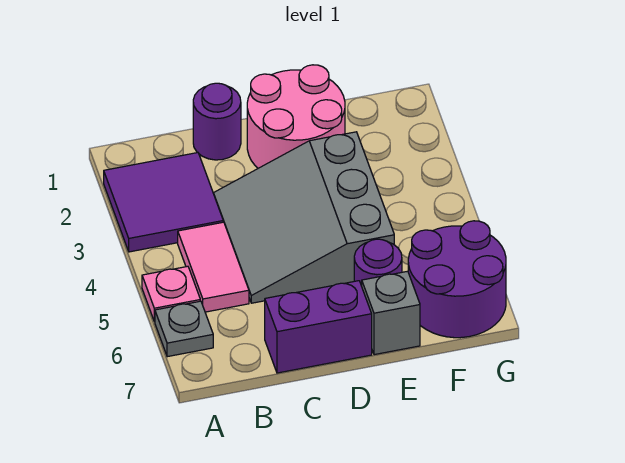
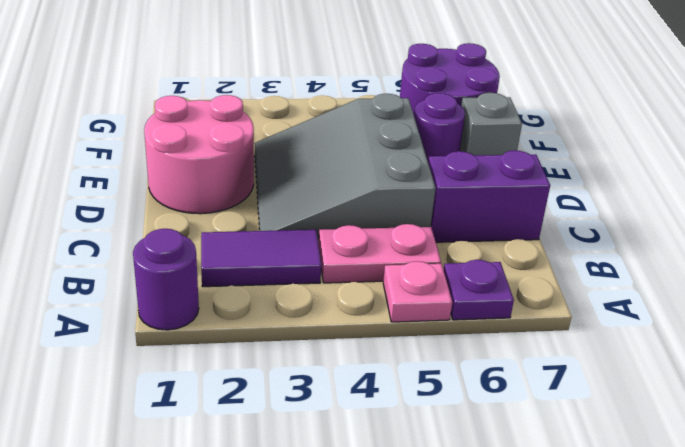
purple tile A2:B3 level 1 -> purple tile B2:B3 level 1
grey plate A6 level 1 -> purple plate A6 level 1
pink tile B4:B5 level 1 -> pink plate B4:B5 level 1
purple round brick C1 level 1 -> purple round brick A1 level 1
grey slope C3:E5 level 1 top E -> grey slope C3:E5 level 1 top 5
purple brick C7:D7 level 1 -> purple brick C6:C7 level 1

